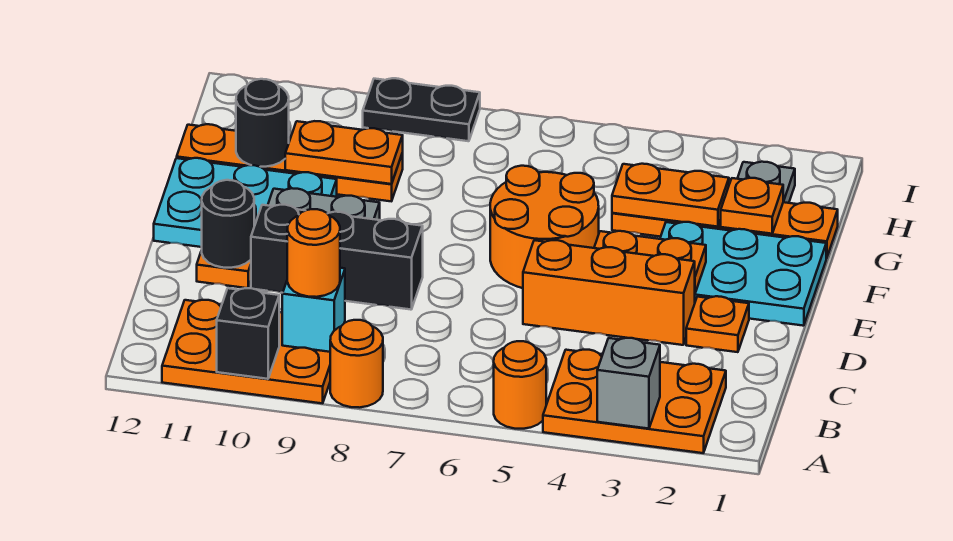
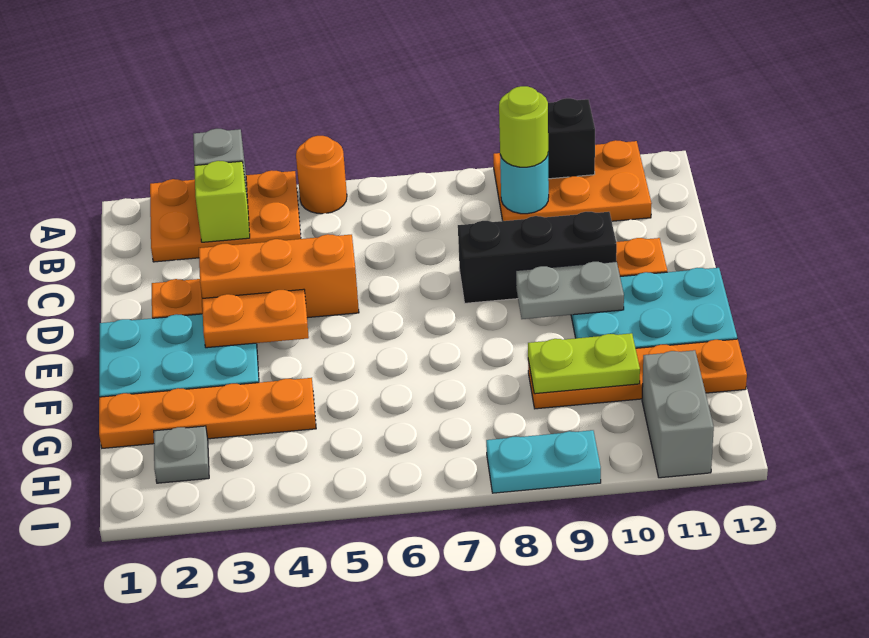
orange round brick A8 level 1 -> none
none -> lime brick B3 level 2
cyan brick B9 level 2 -> cyan round brick B9 level 2
orange round brick B9 level 3 -> lime round brick B9 level 3
black round brick D11 level 2 -> none
orange round brick E5:F6 level 1 -> none
orange plate G2 level 2 -> none
orange plate G3:G4 level 2 -> none
orange plate G9:G10 level 2 -> lime plate G9:G10 level 2
black round brick G11 level 2 -> none
none -> grey brick H11:I11 level 1
black plate I8:I9 level 1 -> cyan plate I8:I9 level 1

